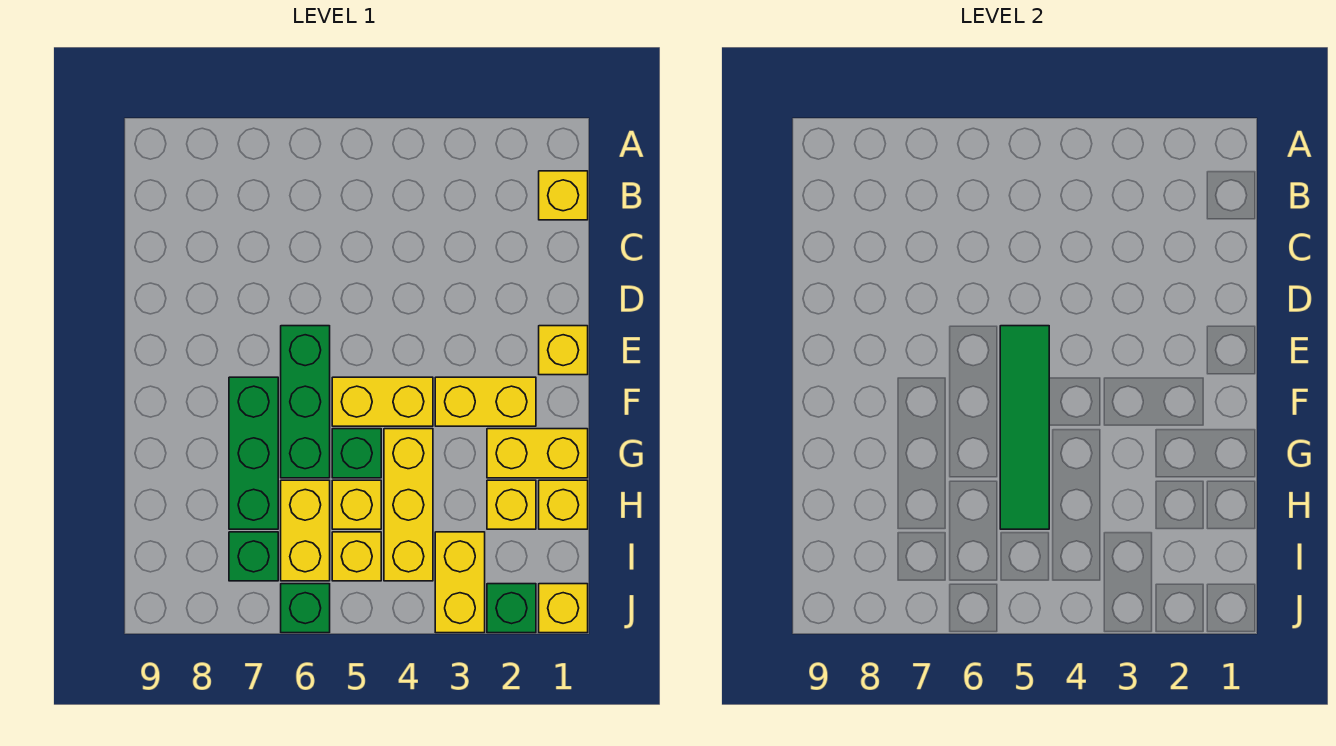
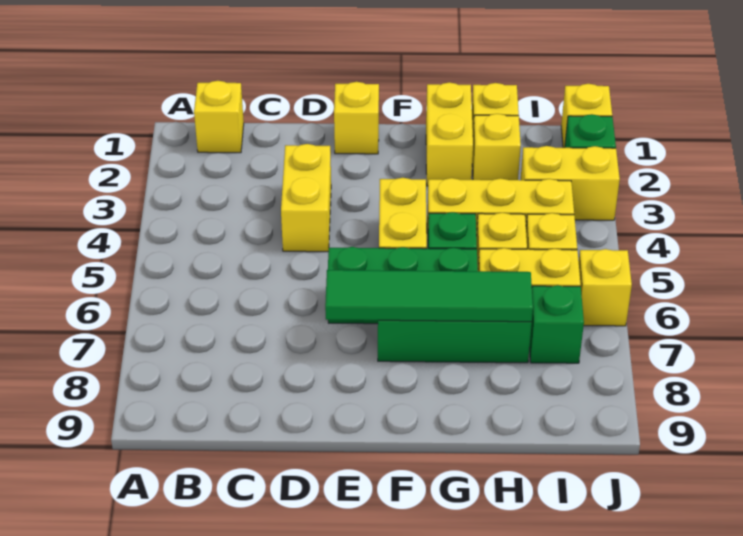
green tile E5:H5 level 2 -> green tile E7:H7 level 2
yellow brick F2:F3 level 1 -> yellow brick D3:D4 level 1
green brick J6 level 1 -> yellow brick J6 level 1

